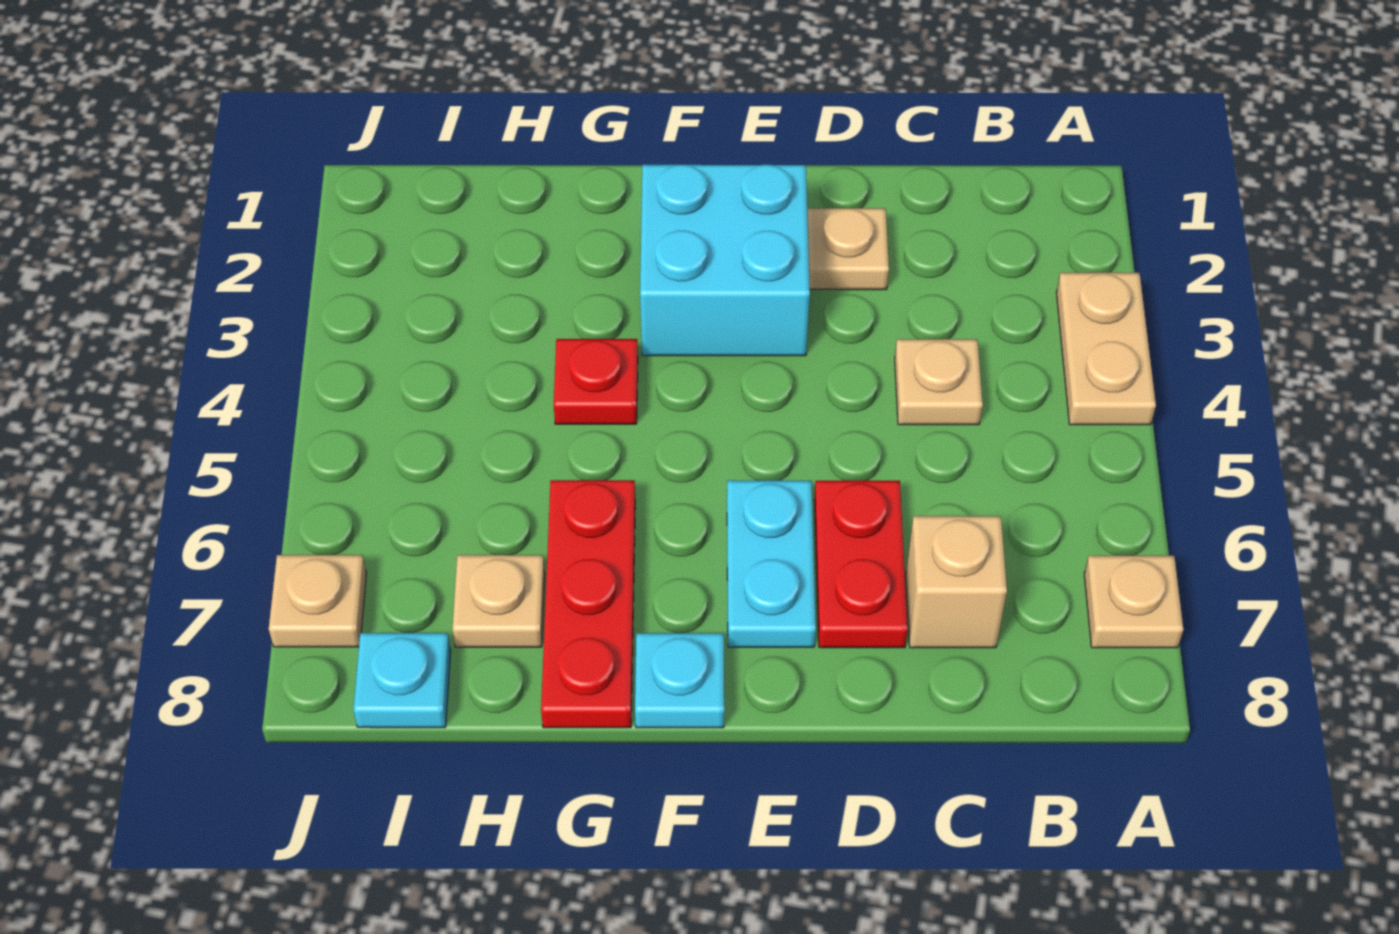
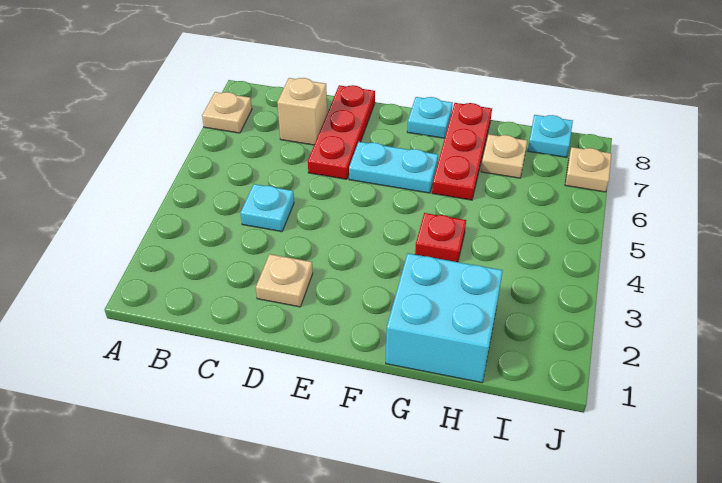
tan plate A3:A4 level 1 -> none
tan plate C4 level 1 -> cyan plate C4 level 1
red plate D6:D7 level 1 -> red plate D6:D8 level 1
cyan brick E2:F3 level 1 -> cyan brick G1:H2 level 1
cyan plate E6:E7 level 1 -> cyan plate E6:F6 level 1

